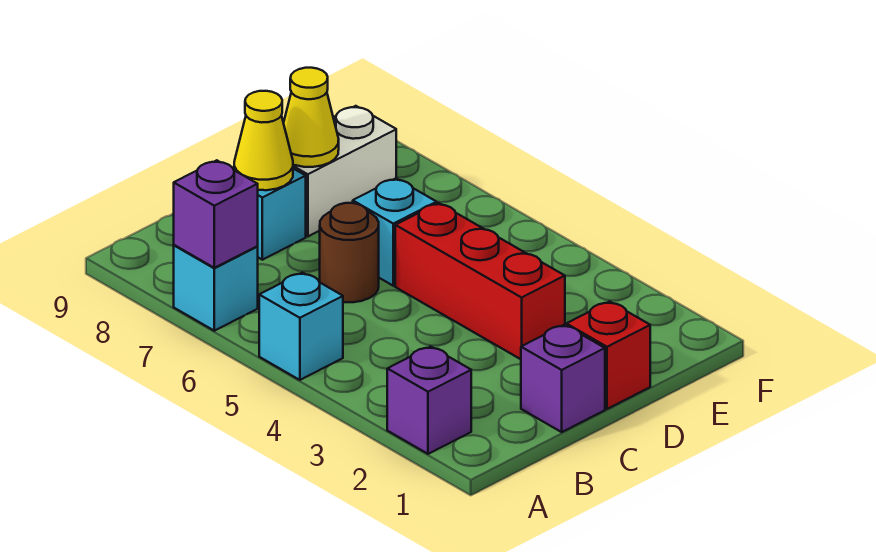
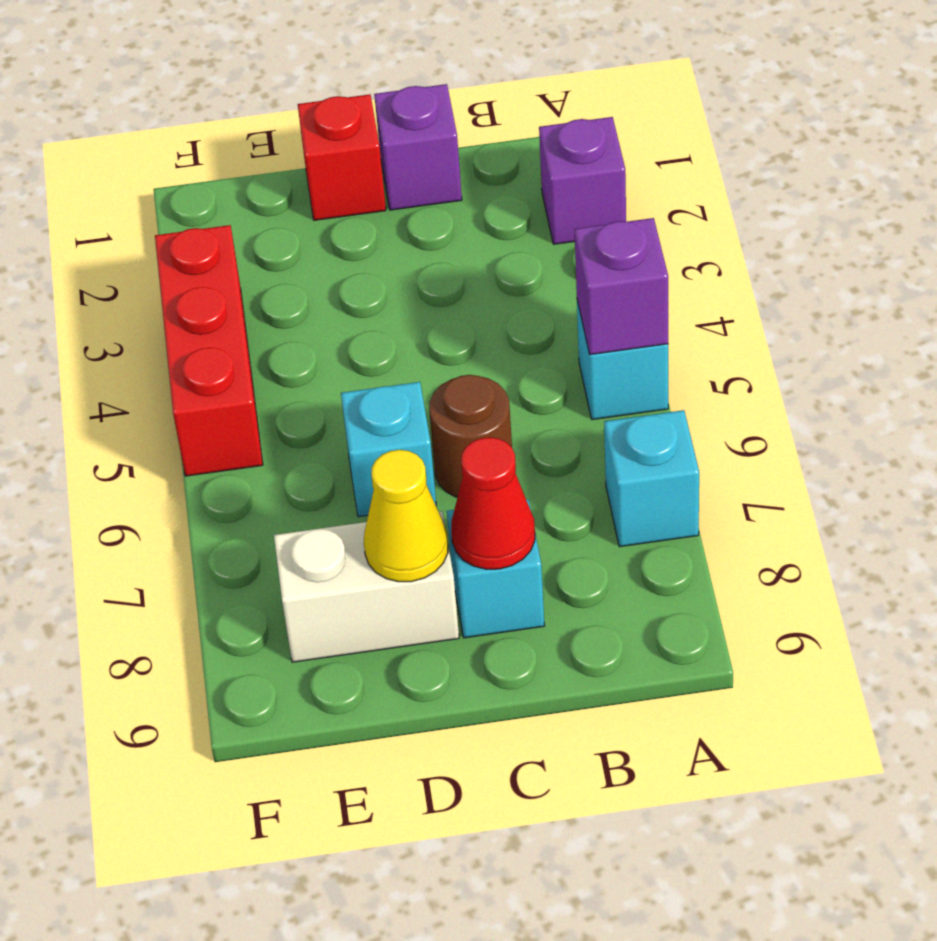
purple brick A7 level 2 -> purple brick A5 level 2
yellow cone C8 level 2 -> red cone C8 level 2
red brick D3:D5 level 1 -> red brick F3:F5 level 1

